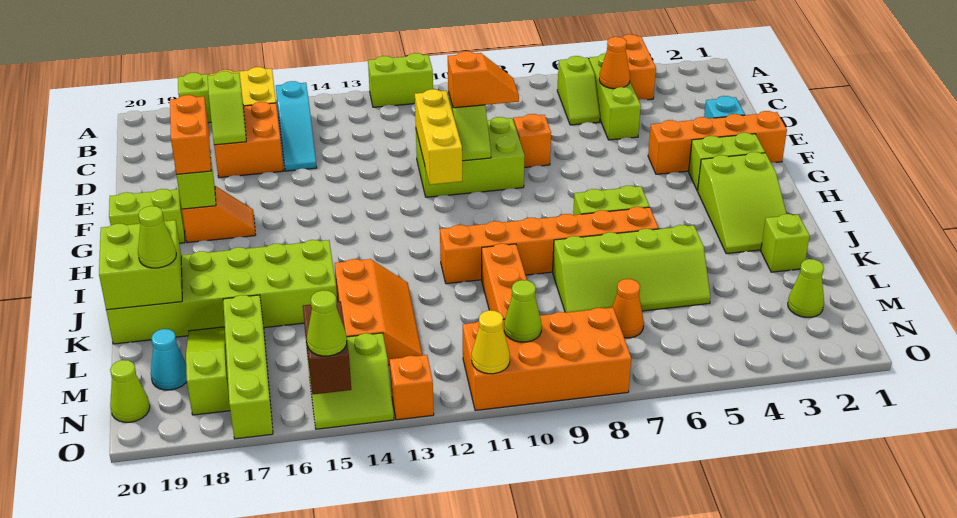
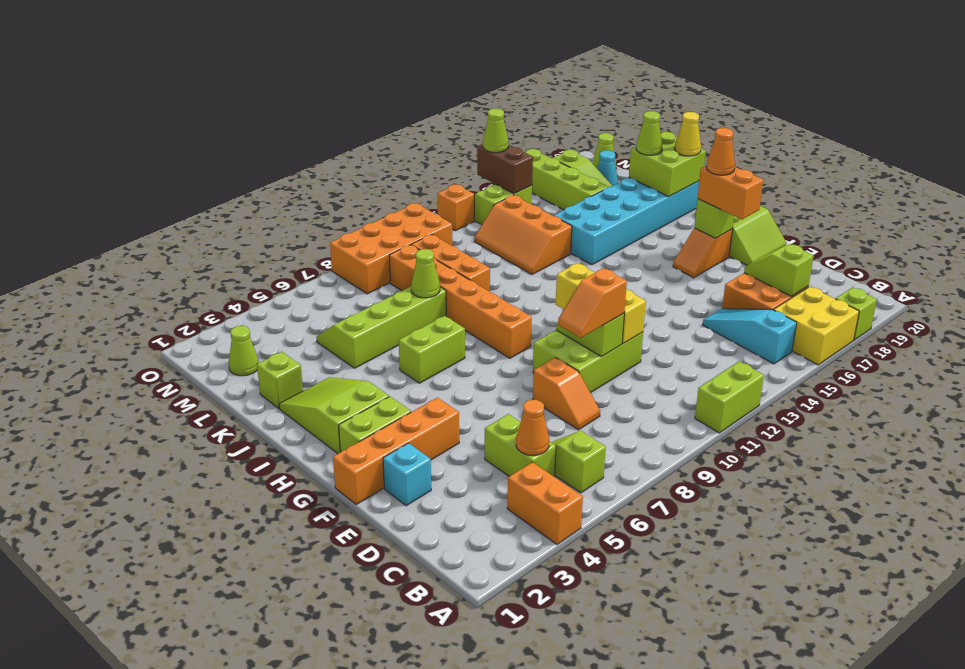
lime brick B5:D5 level 1 -> lime brick C5:D5 level 1
orange brick J6:J11 level 1 -> orange brick H9:M9 level 1
lime brick J15:K20 level 1 -> cyan brick J15:K20 level 1
orange cone M7 level 1 -> orange cone G18 level 4
lime cone N10 level 2 -> lime cone K8 level 2
yellow cone O11 level 2 -> yellow cone J20 level 3

